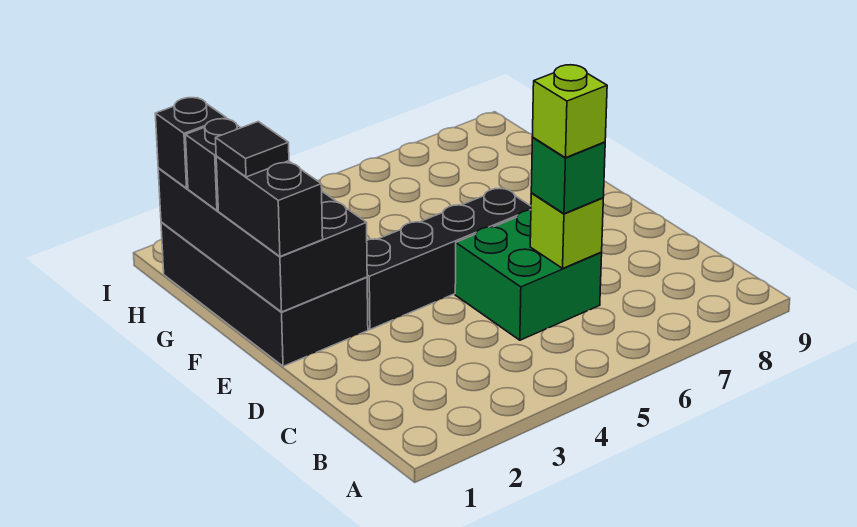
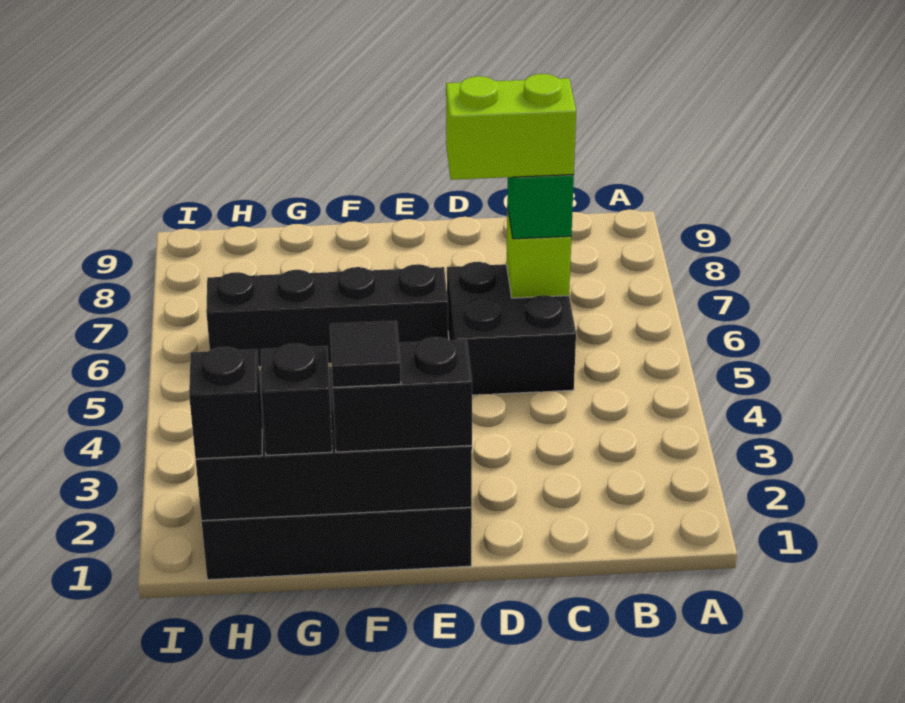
green brick C5:D6 level 1 -> black brick C5:D6 level 1
lime brick C6 level 4 -> lime brick C6:D6 level 4
black brick E3:E6 level 1 -> black brick E6:H6 level 1

